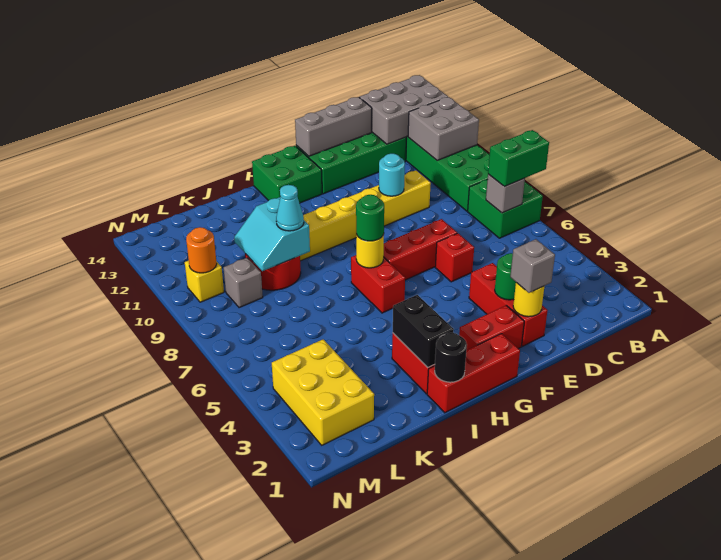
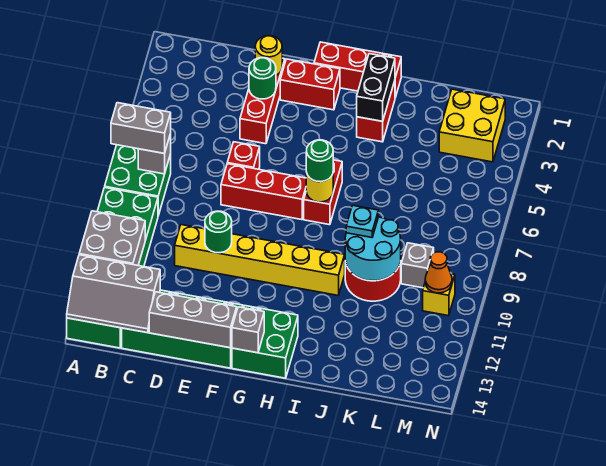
green brick A7:B7 level 3 -> grey brick A7:B7 level 3
grey brick A13:C14 level 2 -> grey slope A13:C14 level 2 top 13
grey brick E2 level 3 -> grey brick G14 level 2
cyan round brick E10 level 2 -> green round brick E10 level 2
black round brick I1 level 2 -> none
cyan slope J9:K10 level 2 top J -> cyan round brick J9:K10 level 2
cyan cone J9 level 3 -> cyan plate J9 level 3
yellow brick L2:M4 level 1 -> yellow brick L2:M3 level 1
orange round brick M10 level 2 -> orange cone M10 level 2

